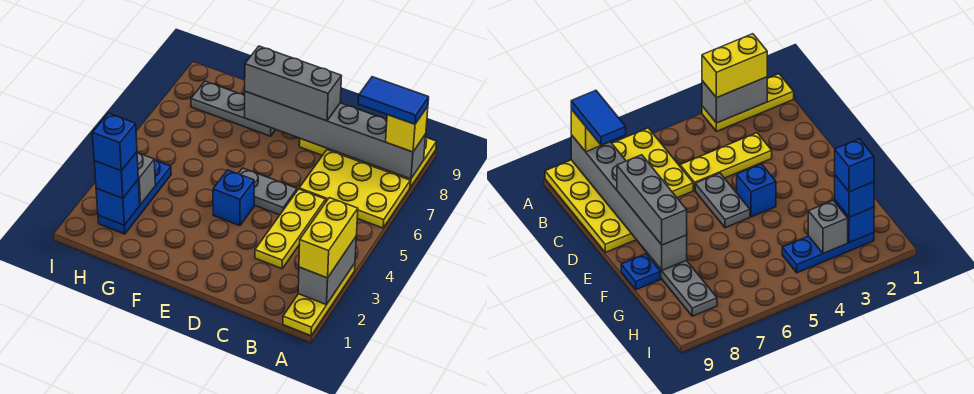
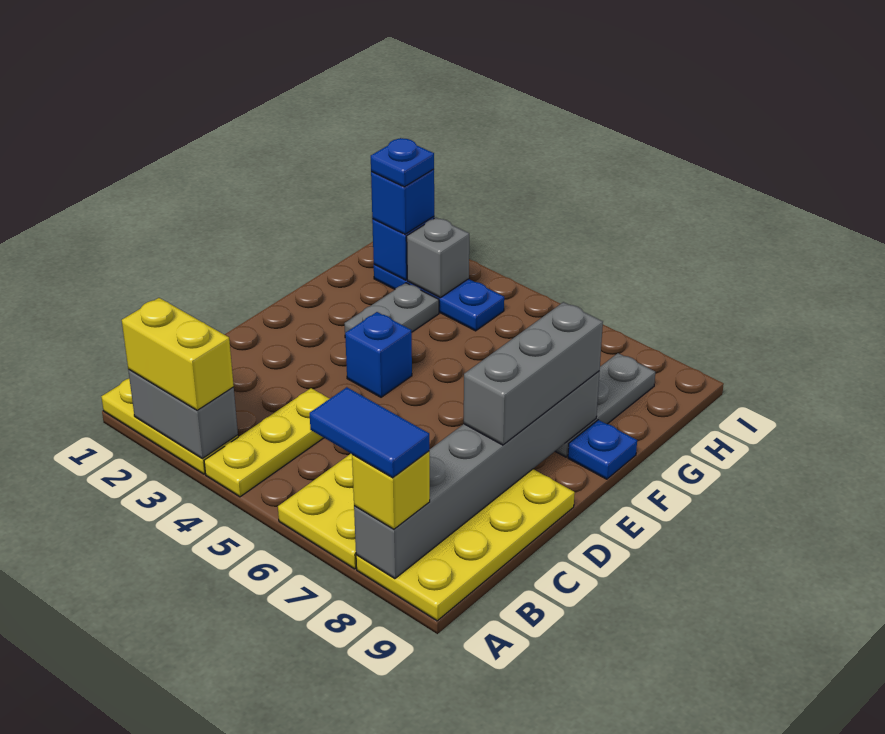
blue tile A8:B8 level 4 -> blue tile A7:A8 level 4
yellow plate C3:C5 level 1 -> yellow plate A4:C4 level 1
grey plate D5:E5 level 1 -> grey plate F3:G3 level 1
blue brick H2 level 4 -> blue plate H2 level 4

